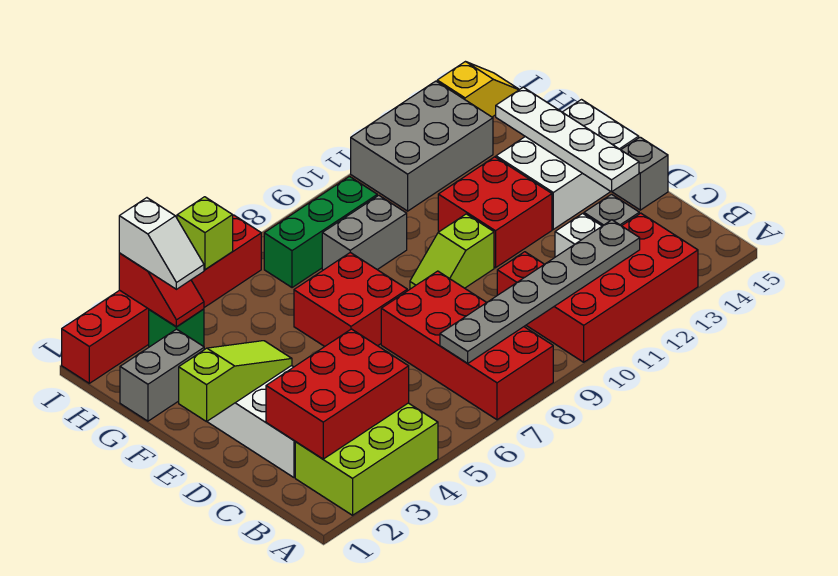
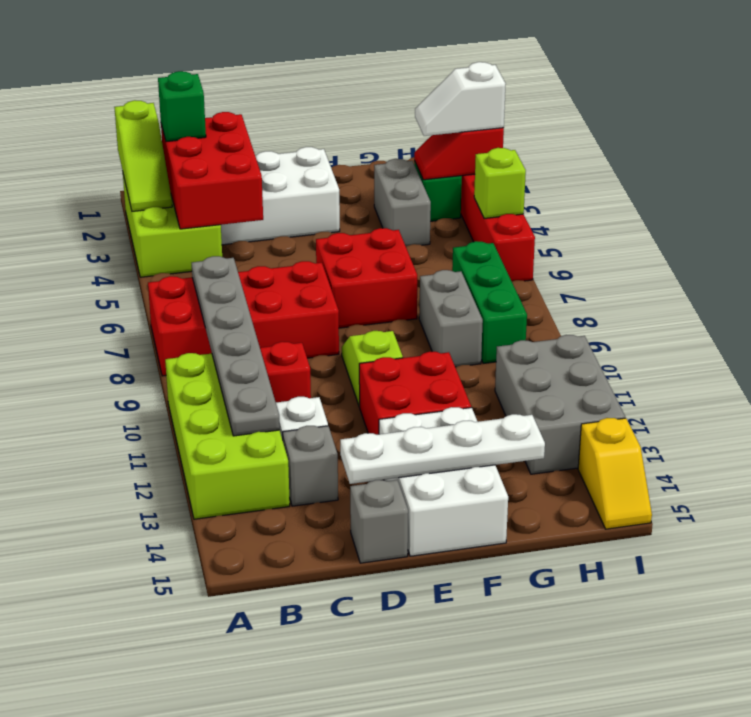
red brick A10:B13 level 1 -> lime brick A10:B13 level 1
none -> green brick B2 level 3
lime slope E1:E3 level 2 top 1 -> lime slope A1:A3 level 2 top 1
grey brick G1:G2 level 1 -> grey brick G3:G4 level 1

